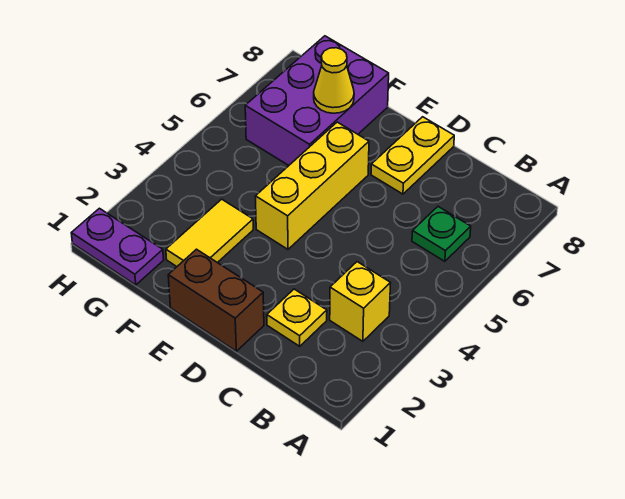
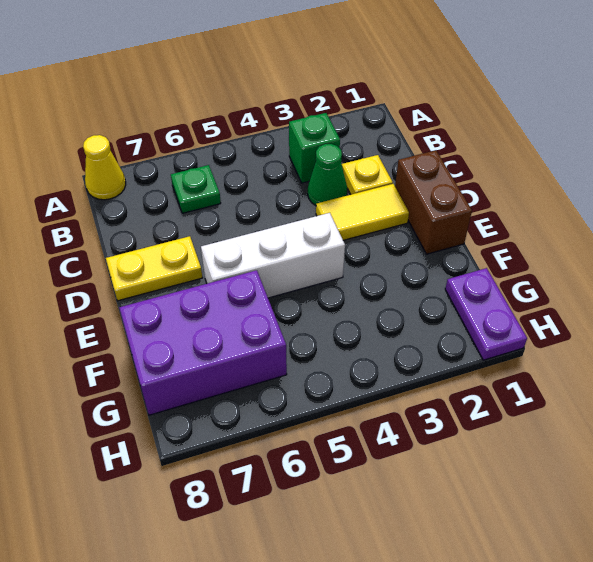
yellow brick B3 level 1 -> green brick B3 level 1
none -> green cone C3 level 1
yellow brick E4:E6 level 1 -> white brick E4:E6 level 1
yellow tile F2:F3 level 1 -> yellow tile D2:D3 level 1
yellow cone F7 level 2 -> yellow cone A8 level 1

